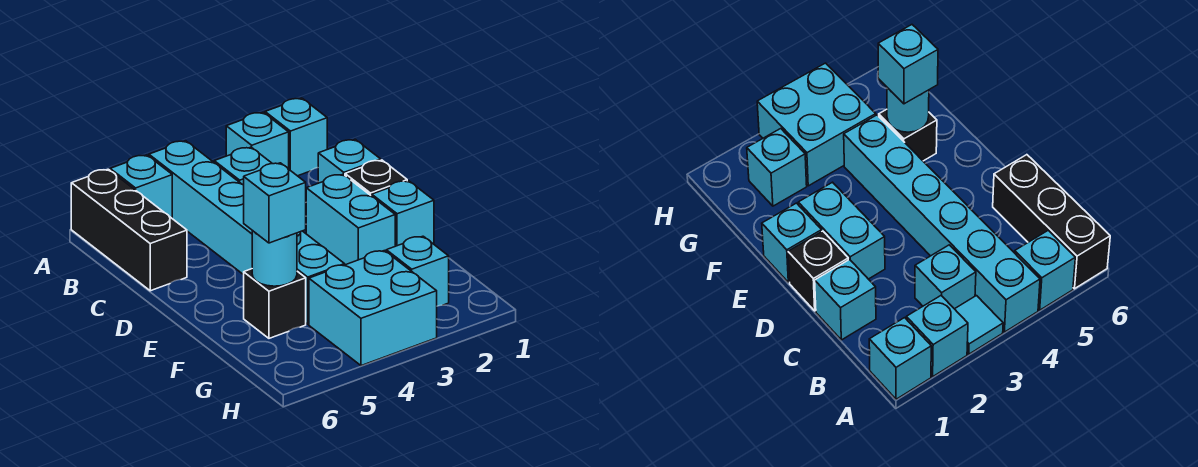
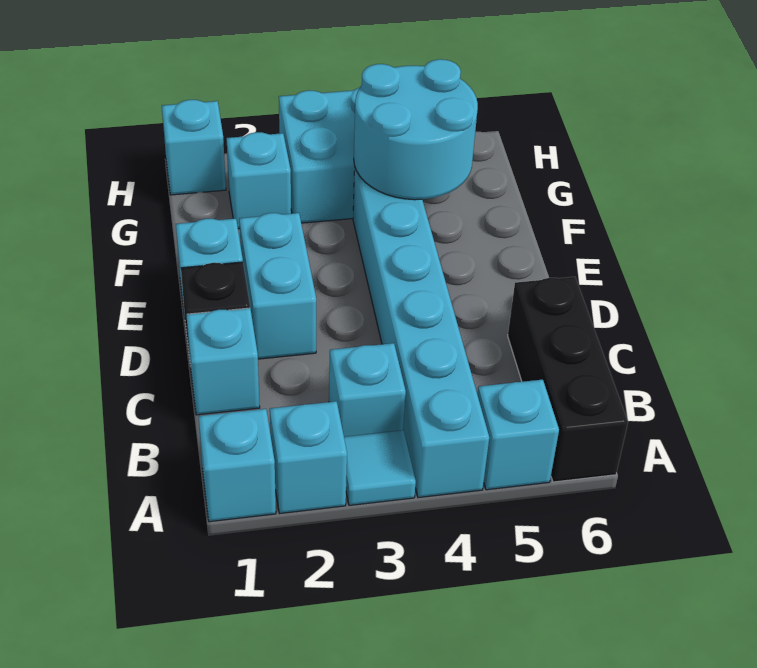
black brick F5 level 1 -> none
cyan round brick F5 level 2 -> cyan round brick F4:G5 level 2
cyan brick F5 level 3 -> cyan brick H1 level 1

